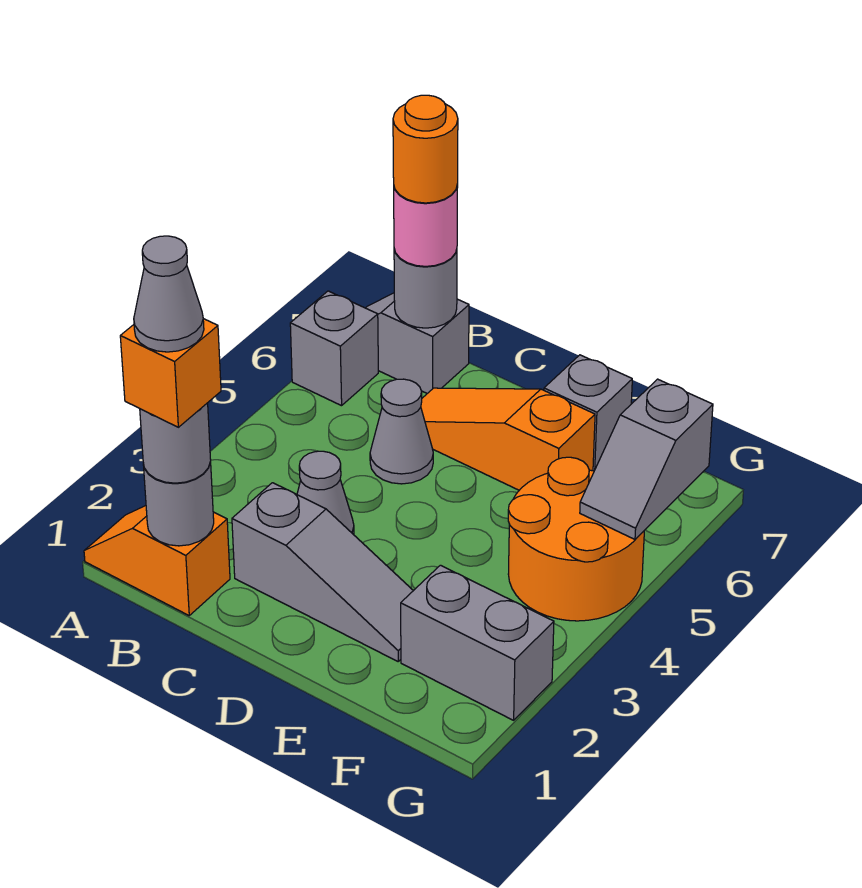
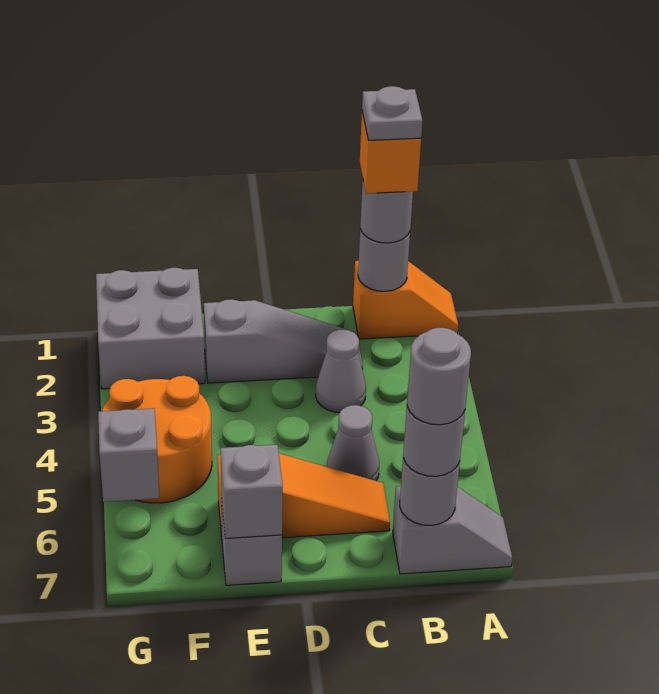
grey brick A6 level 1 -> grey brick E7 level 2
grey cone B1 level 5 -> grey plate B1 level 5
pink round brick B7 level 3 -> grey round brick B7 level 3
orange round brick B7 level 4 -> grey round brick B7 level 4
grey slope C2:E2 level 1 top C -> grey slope C2:E2 level 1 top E
grey brick F2:G2 level 1 -> grey brick F1:G2 level 1

